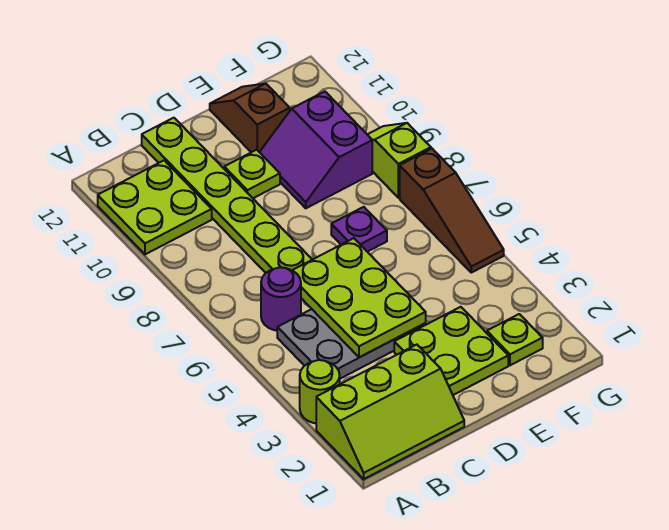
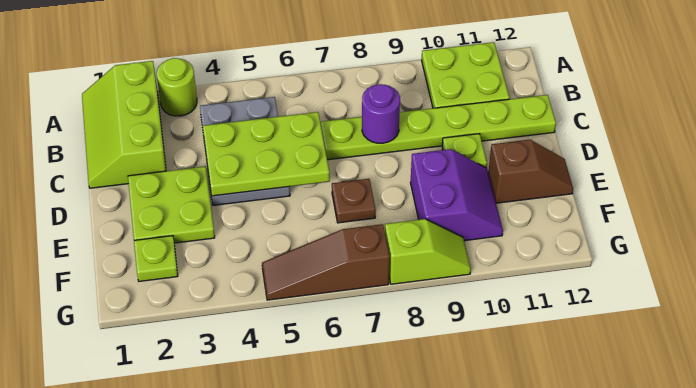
purple round brick B6 level 1 -> purple round brick C8 level 2
purple plate E7 level 1 -> brown plate E7 level 1
purple slope E9:F10 level 1 top F -> purple slope E9:F10 level 1 top 9

